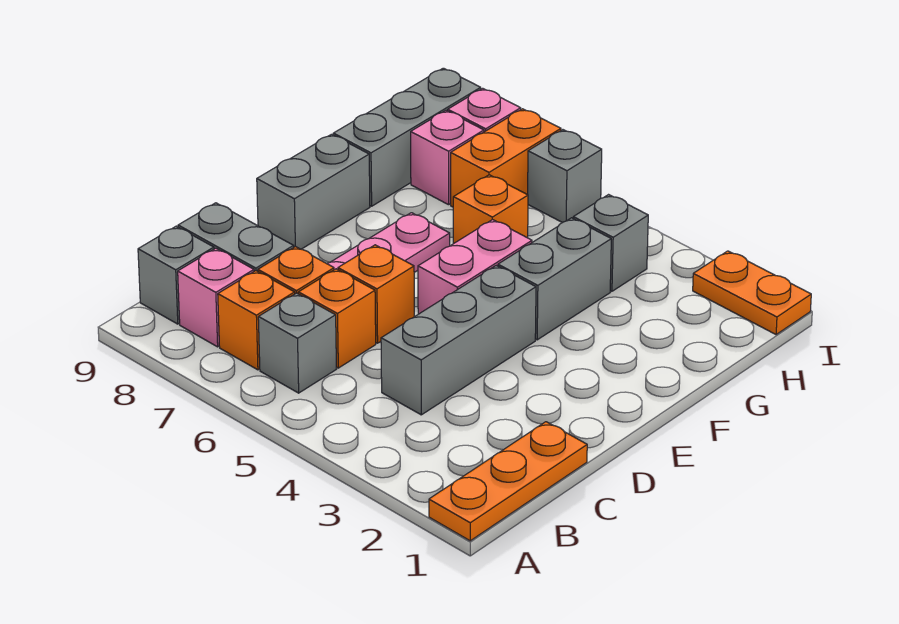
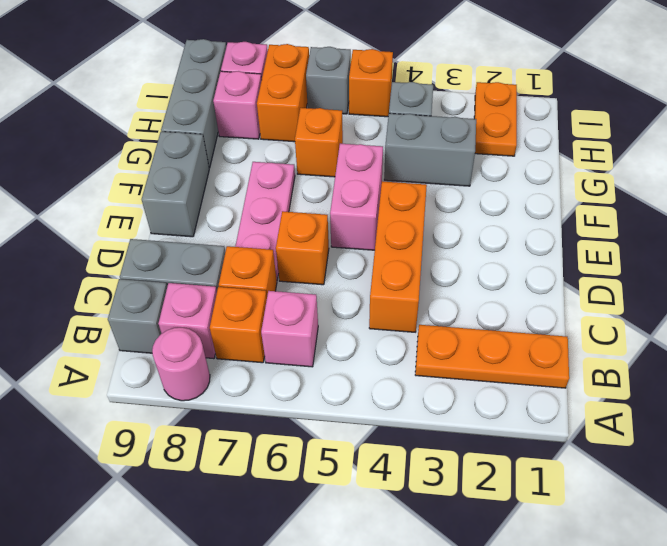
orange plate A1:C1 level 1 -> orange plate B1:B3 level 1
none -> pink round brick A8 level 1
grey brick B6 level 1 -> pink brick B6 level 1
grey brick C4:E4 level 1 -> orange brick C4:E4 level 1
orange brick C6 level 1 -> orange brick I5 level 1
grey brick F4:G4 level 1 -> grey brick G3:G4 level 1
orange plate I1:I2 level 1 -> orange plate H2:I2 level 1

